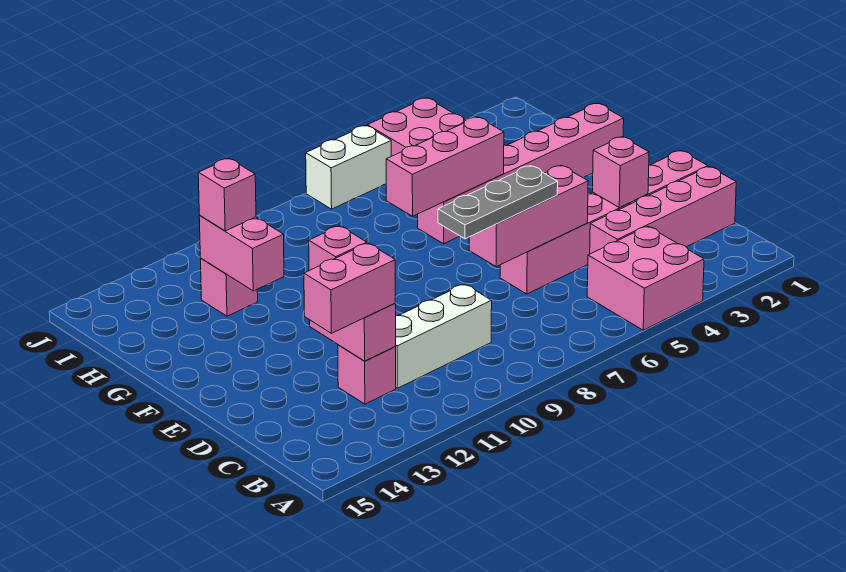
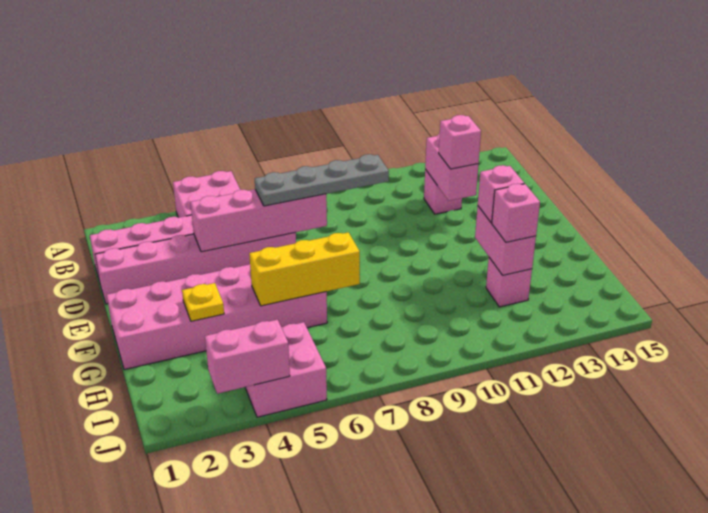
white brick C9:C11 level 1 -> none
pink brick C12:C13 level 3 -> pink brick J3:J4 level 2
pink brick D3 level 2 -> pink brick G12 level 3
pink brick D5:D7 level 2 -> pink brick D4:D7 level 2
grey plate D6:D8 level 3 -> grey plate D6:D9 level 3
pink brick G1:G6 level 1 -> pink brick F1:G6 level 1
none -> yellow plate G3 level 2
pink brick G5:G7 level 2 -> yellow brick G5:G7 level 2
white brick J6:J7 level 1 -> none

